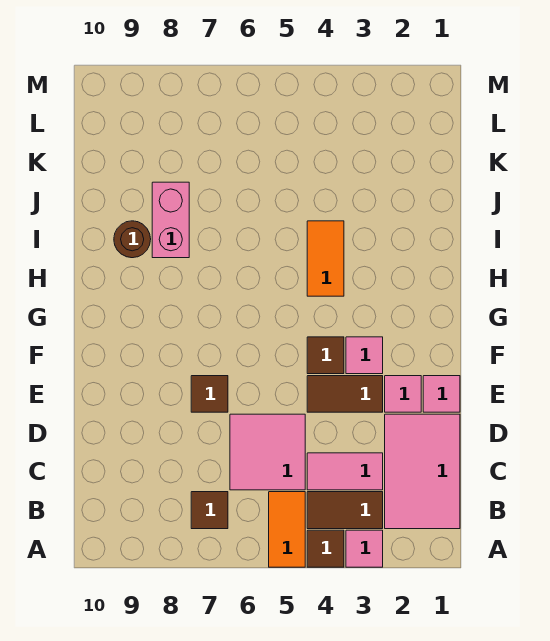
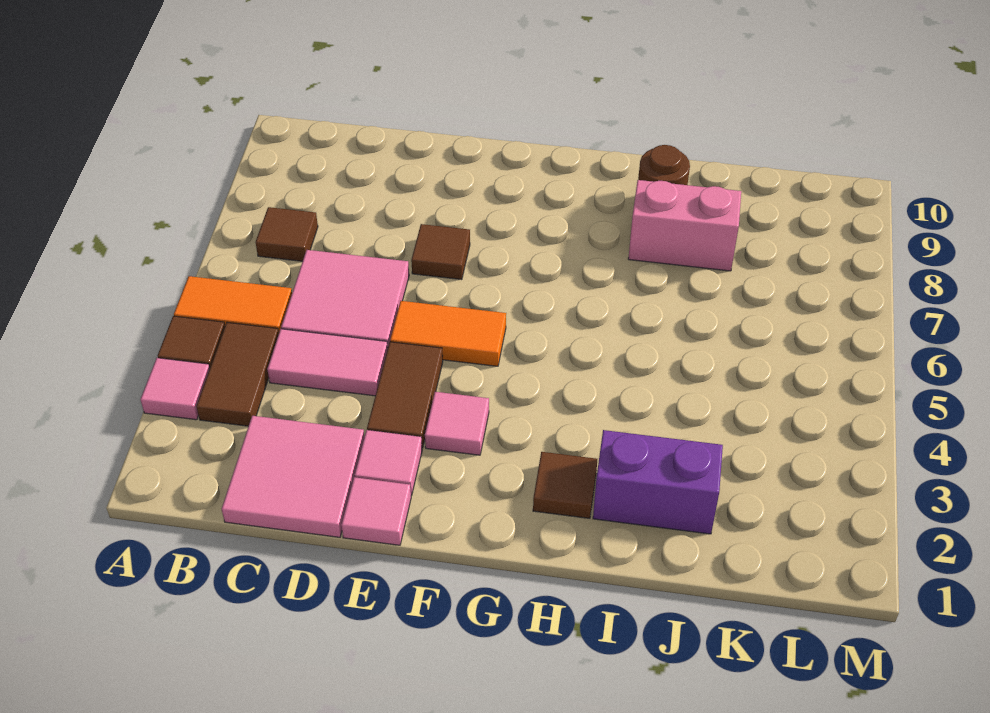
pink tile B1:D2 level 1 -> pink tile C1:D2 level 1
pink tile C3:C4 level 1 -> pink tile C4:D4 level 1
brown tile F4 level 1 -> brown tile H2 level 1
orange tile H4:I4 level 1 -> orange tile E5:F5 level 1
none -> purple brick I2:J2 level 1

